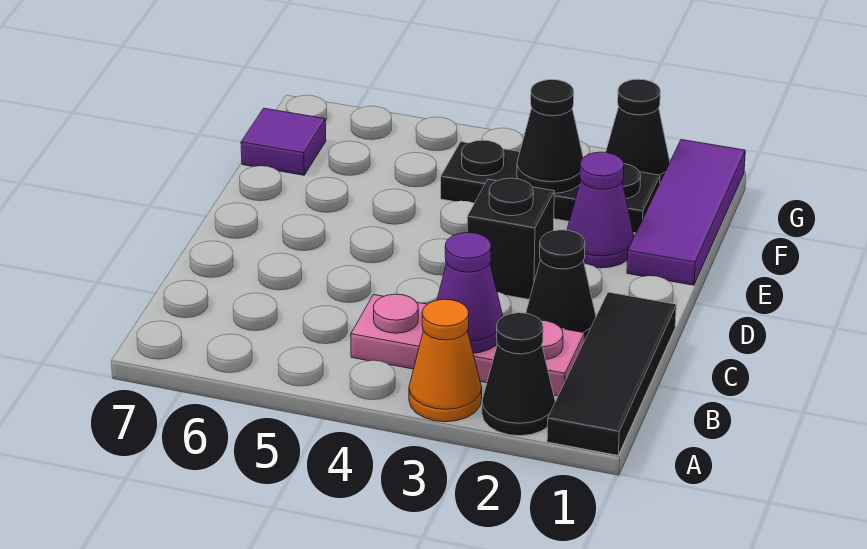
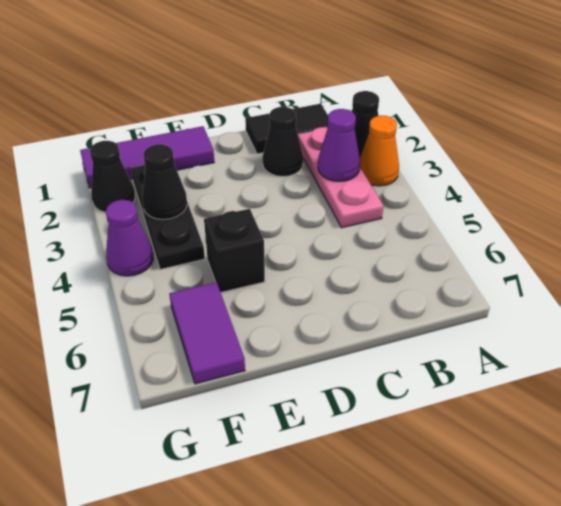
black tile A1:C1 level 1 -> black tile B1:C1 level 1
black brick D3 level 1 -> black brick E5 level 1
purple cone E2 level 1 -> purple cone G4 level 1
purple tile F7 level 1 -> purple tile F6:F7 level 1

